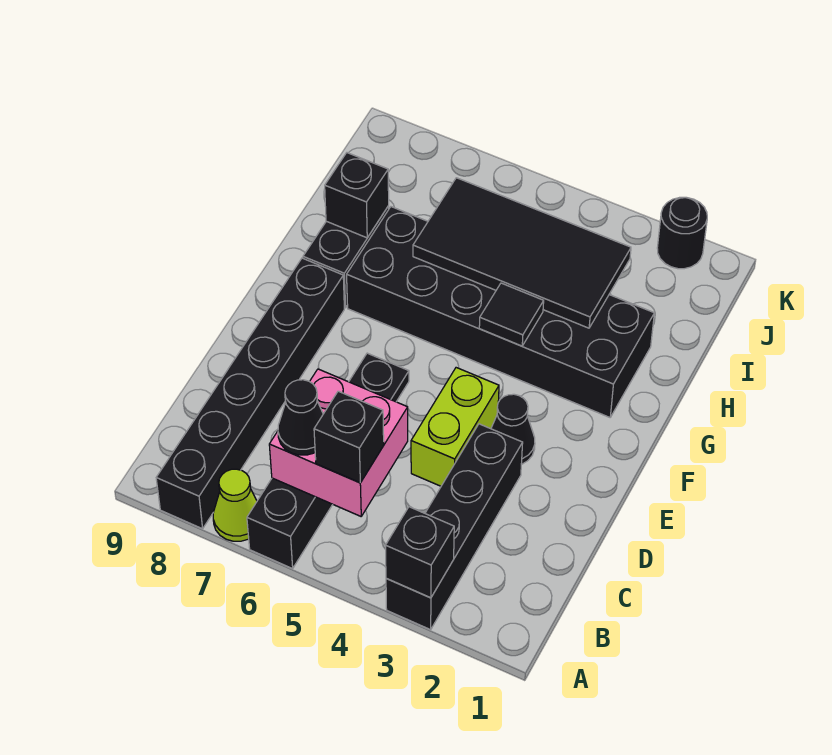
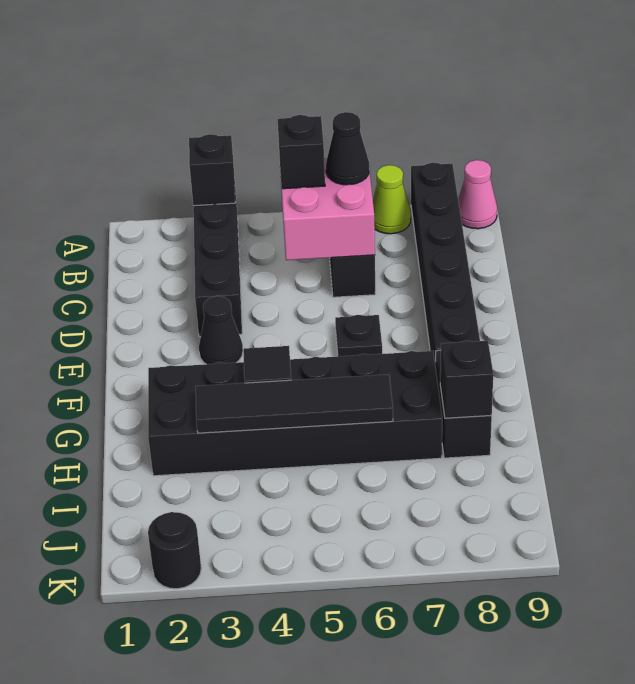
none -> pink cone A9 level 1
lime brick D4:E4 level 1 -> none
black tile H3:I6 level 2 -> black tile H3:H6 level 2

